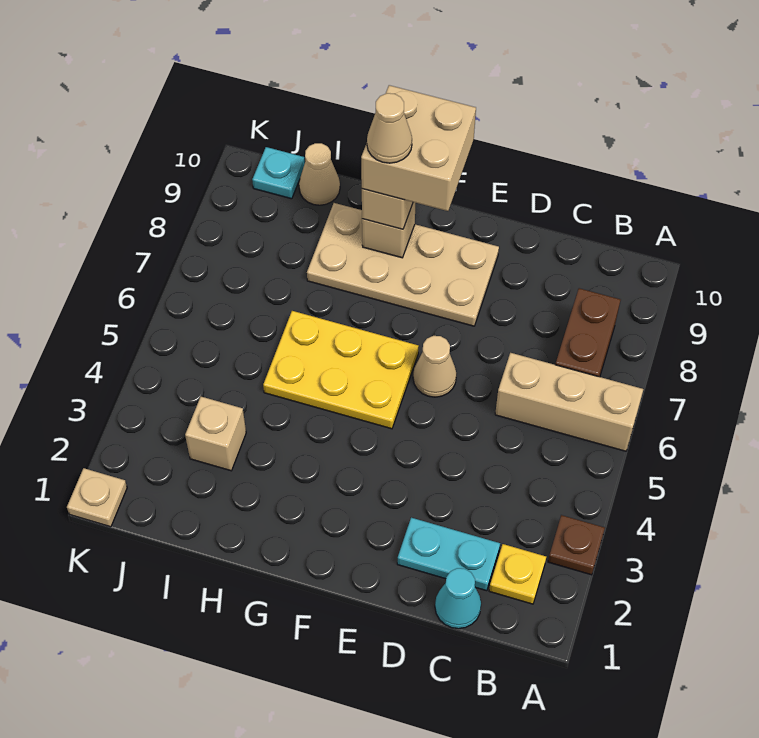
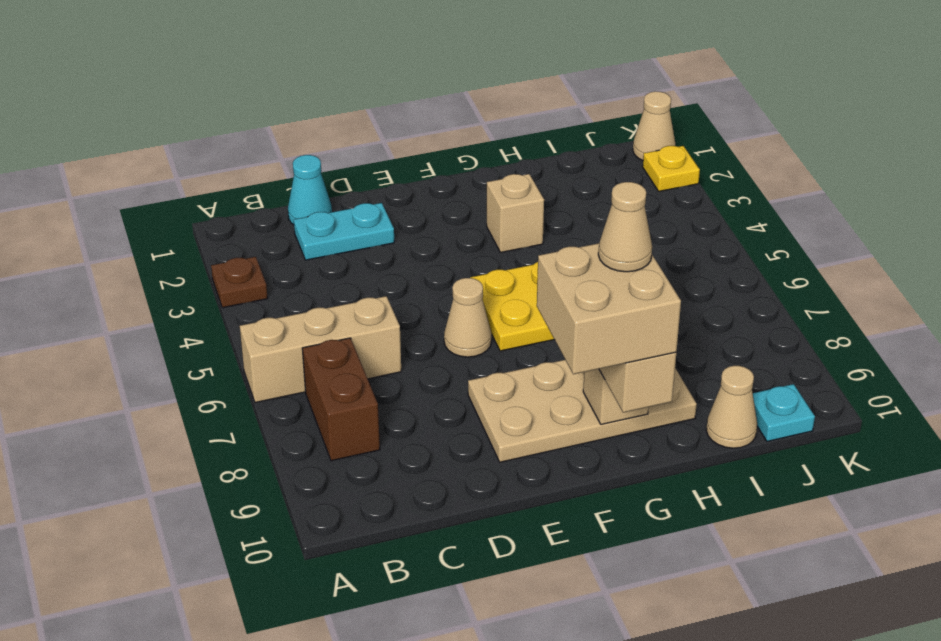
yellow plate B2 level 1 -> yellow plate K2 level 1
tan brick I3 level 1 -> tan brick G3 level 1
tan plate K1 level 1 -> tan cone K1 level 1

